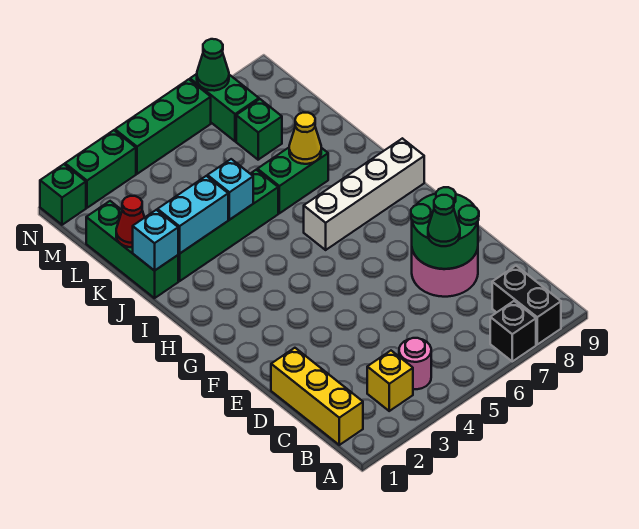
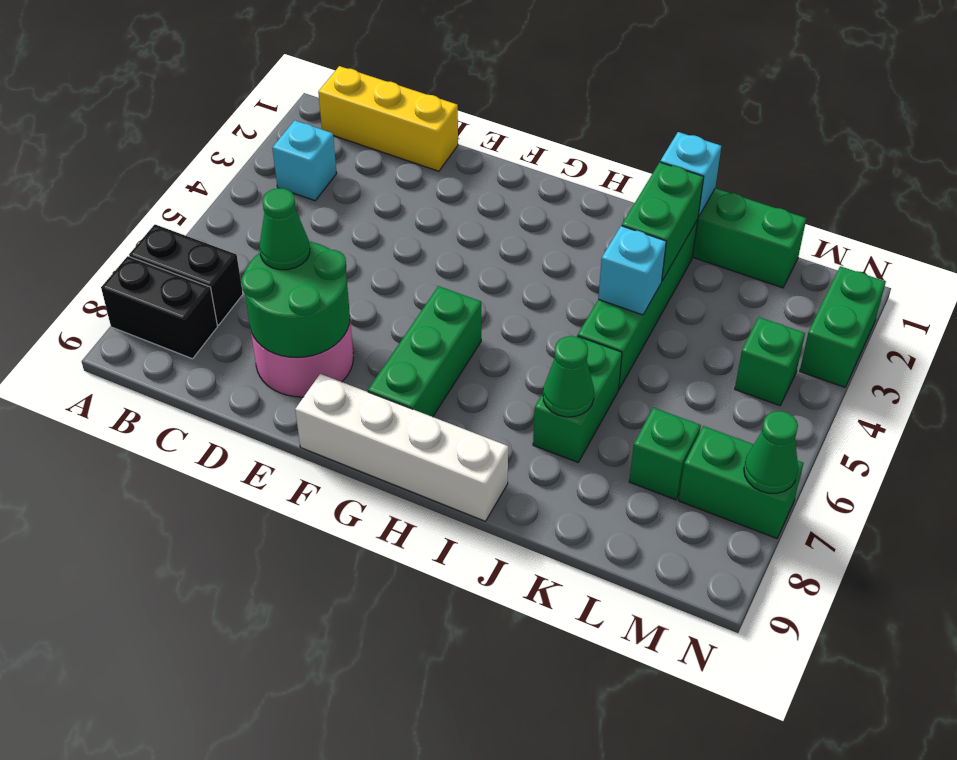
black brick A7 level 1 -> black brick A7:B7 level 1
yellow brick B3 level 1 -> cyan brick B3 level 1
pink round brick B4 level 1 -> none
white brick H6:H9 level 1 -> white brick F9:I9 level 1
cyan brick J2:J3 level 2 -> green brick J2:J3 level 2
yellow cone J7 level 2 -> green cone J7 level 2
red cone K1 level 2 -> none
green brick N1 level 1 -> green brick M4 level 1
green brick N4:N6 level 1 -> green brick G6:G8 level 1

